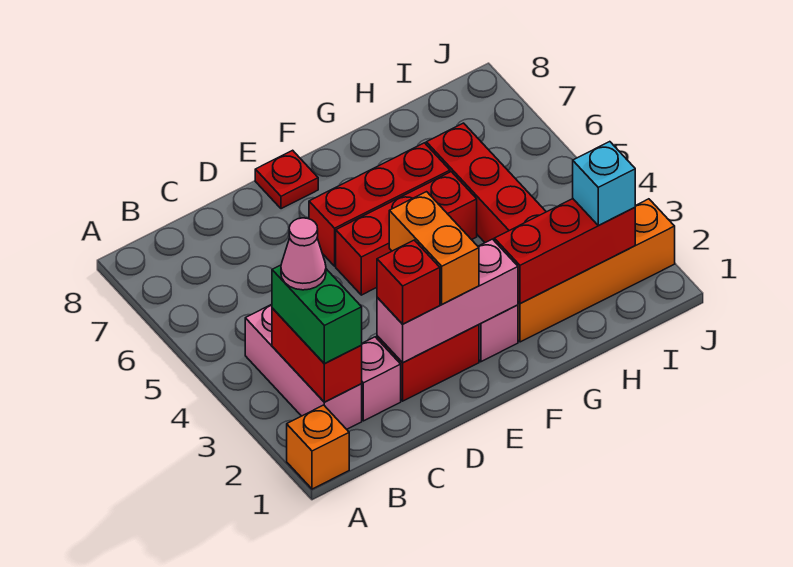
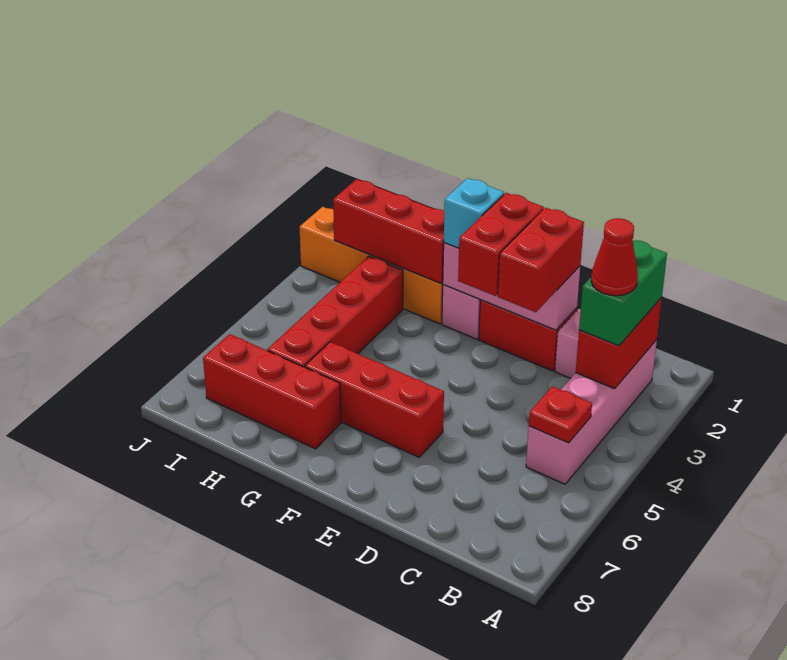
orange brick A1 level 1 -> none
pink brick B2:B4 level 1 -> pink brick B2:B5 level 1
pink cone B3 level 4 -> red cone B3 level 4
red brick D2 level 3 -> red brick D2:D3 level 3
orange brick E2:E3 level 3 -> red brick E2:E3 level 3
red brick E5:G5 level 1 -> red brick G7:I7 level 1
red plate E8 level 1 -> red plate B5 level 2
cyan brick I2 level 3 -> cyan brick F2 level 3

